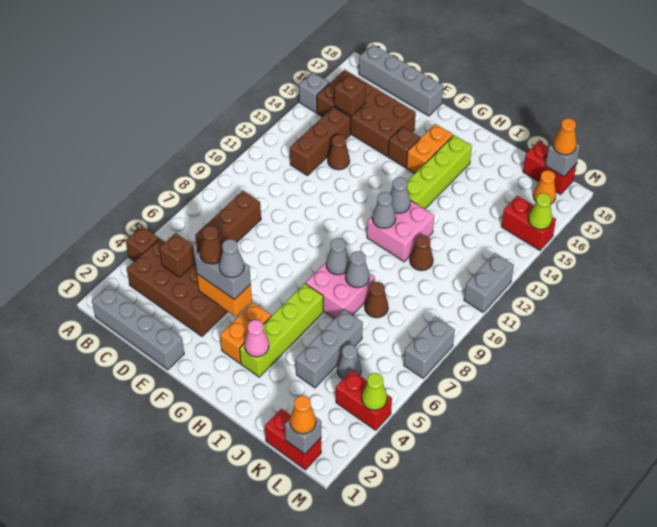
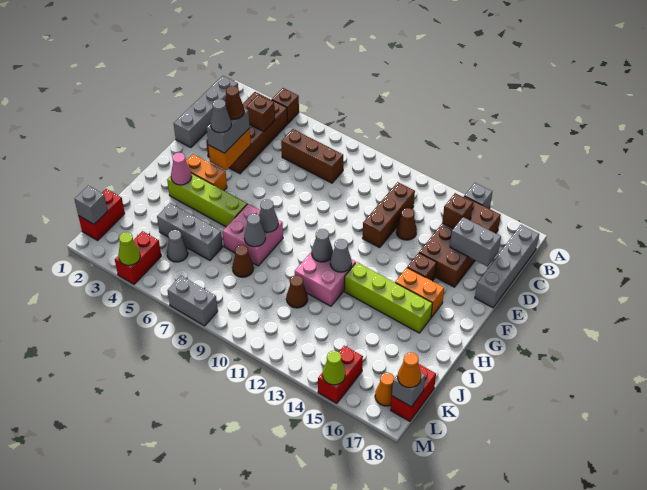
brown brick C12:C14 level 1 -> brown brick C12:E12 level 1
orange cone L1 level 3 -> none
grey brick M11:M12 level 1 -> grey brick D16:D17 level 2

